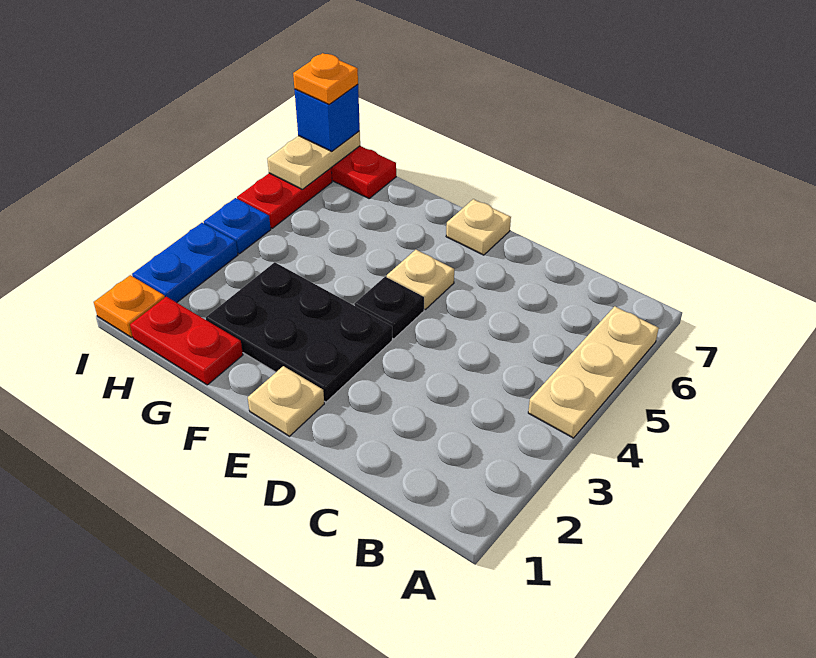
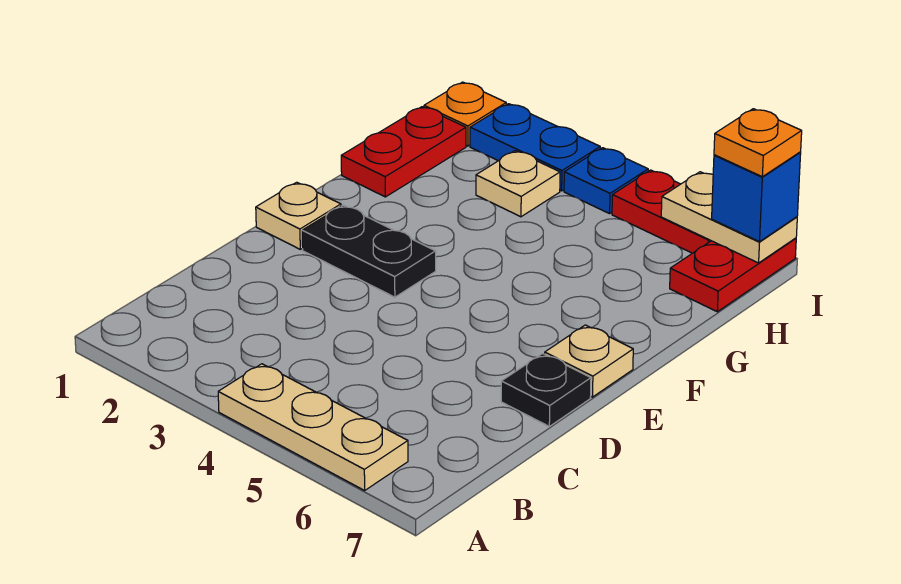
black plate E2:G3 level 1 -> black plate E2:E3 level 1
black plate E4 level 1 -> black plate D7 level 1
tan plate E5 level 1 -> tan plate H3 level 1

